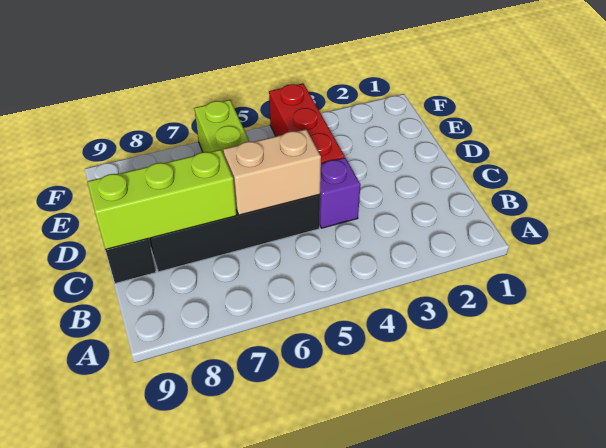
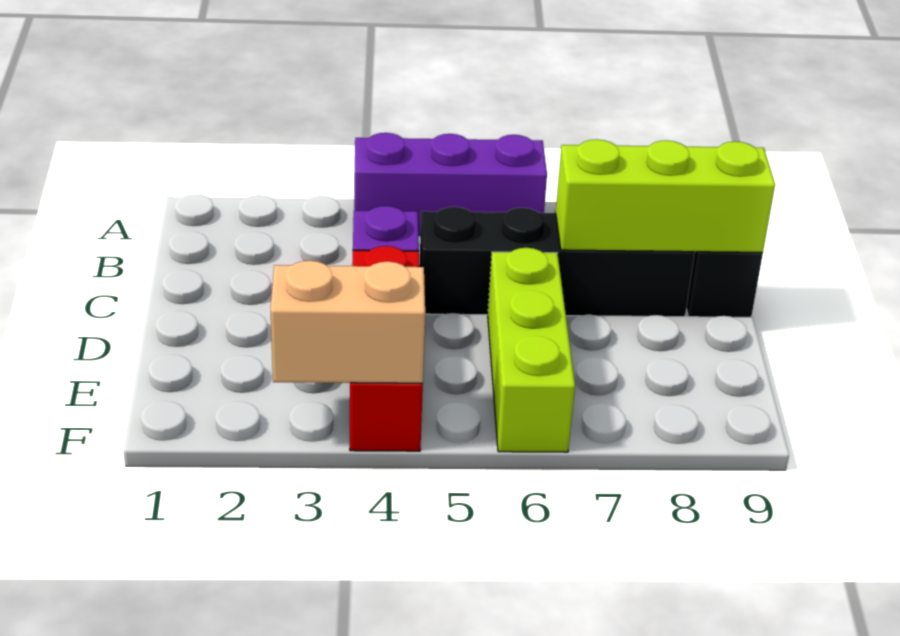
none -> purple brick A4:A6 level 1
tan brick C5:C6 level 2 -> tan brick F3:F4 level 2

